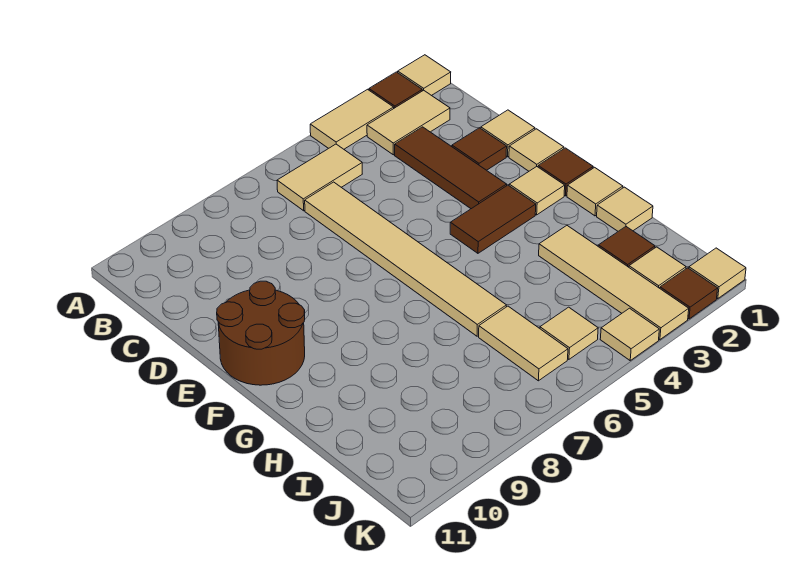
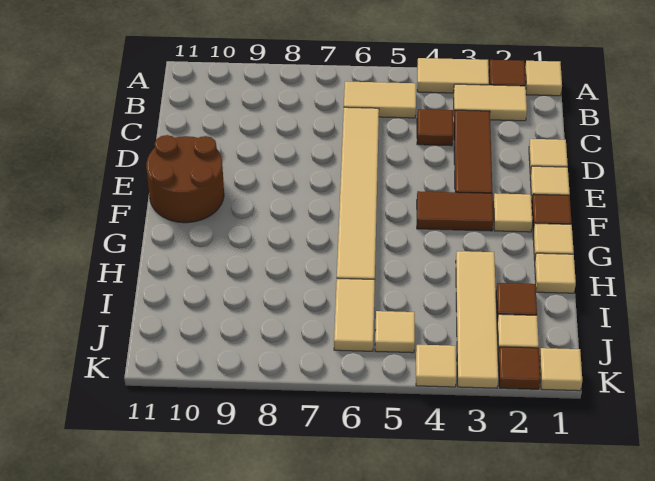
brown tile D2 level 1 -> brown tile C4 level 1

